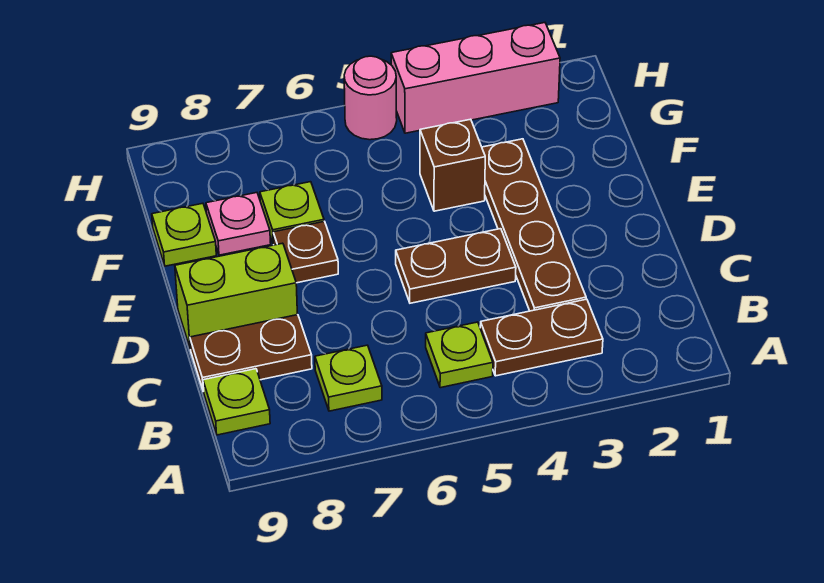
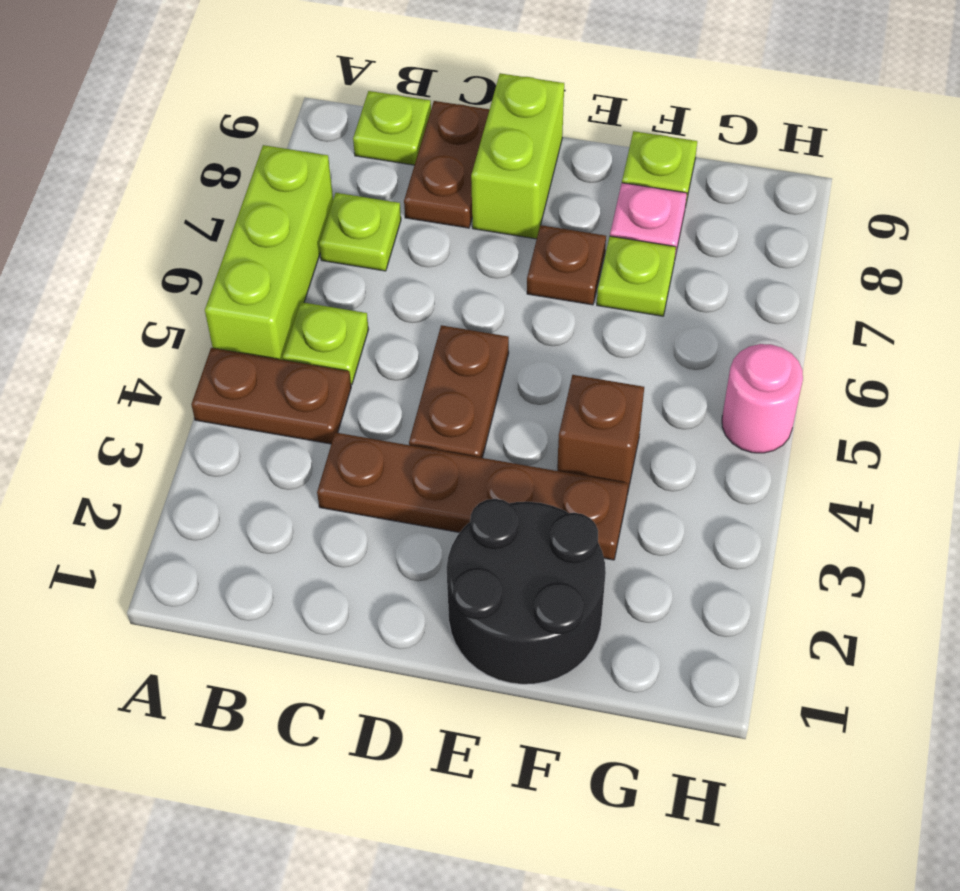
none -> lime brick A5:A7 level 1
brown plate B3:B4 level 1 -> brown plate A4:B4 level 1
none -> black round brick E1:F2 level 1
pink brick H2:H4 level 1 -> none

